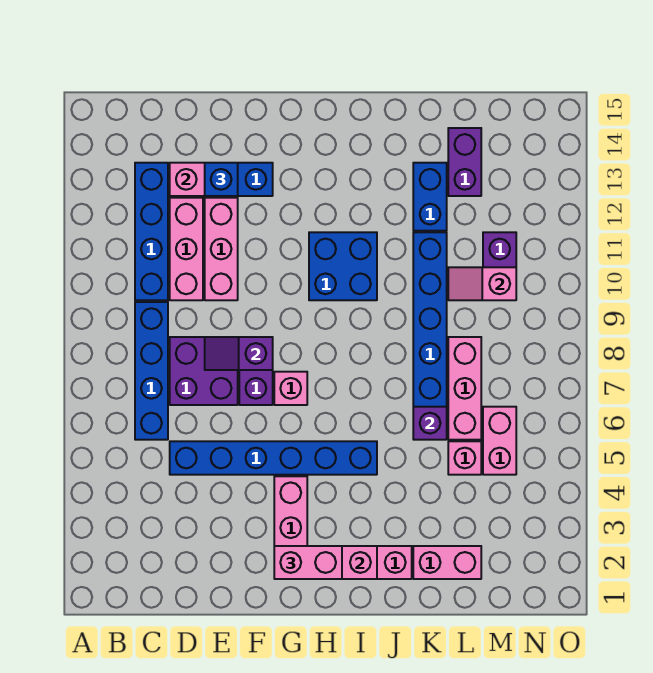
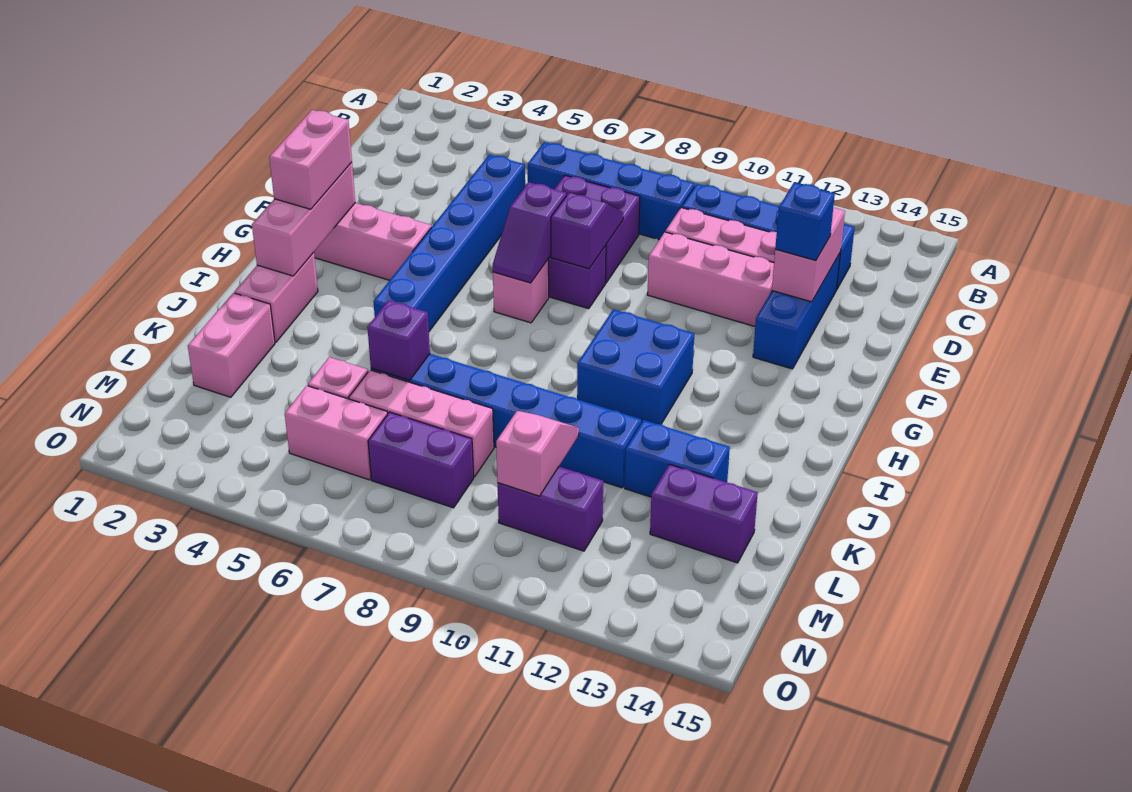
none -> purple slope F7:G7 level 2 top F
none -> purple brick M7:M8 level 1

